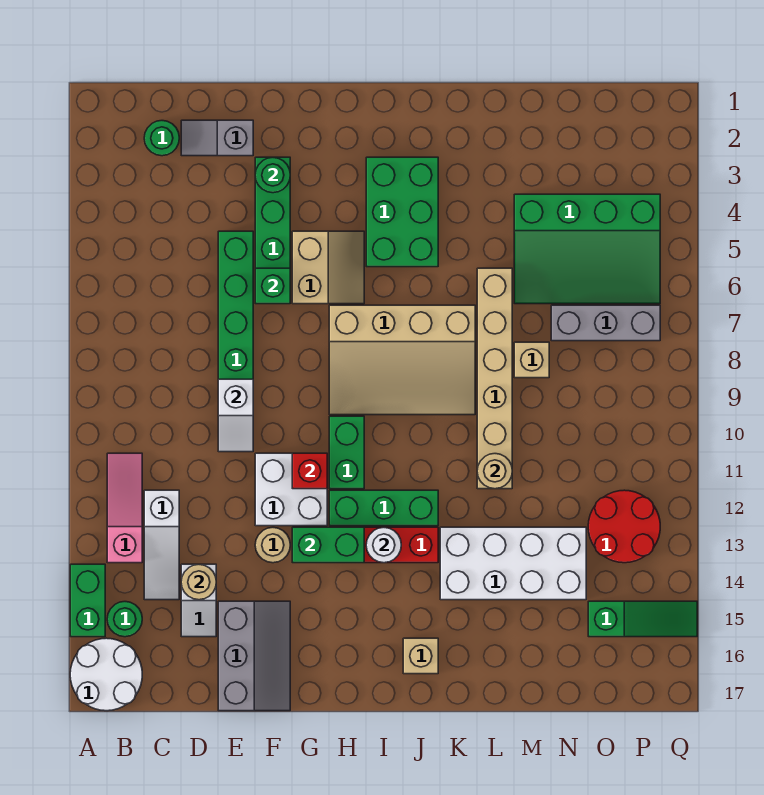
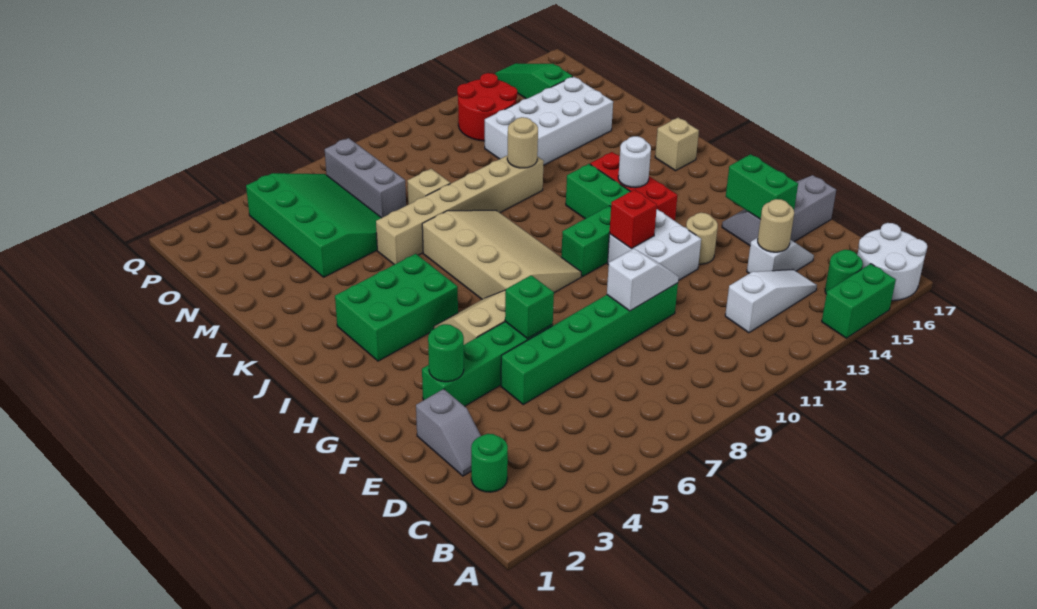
pink slope B11:B13 level 1 top 13 -> none
green brick G13:H13 level 2 -> green brick E15:F15 level 2
white brick K13:N14 level 1 -> white brick M12:N15 level 1

